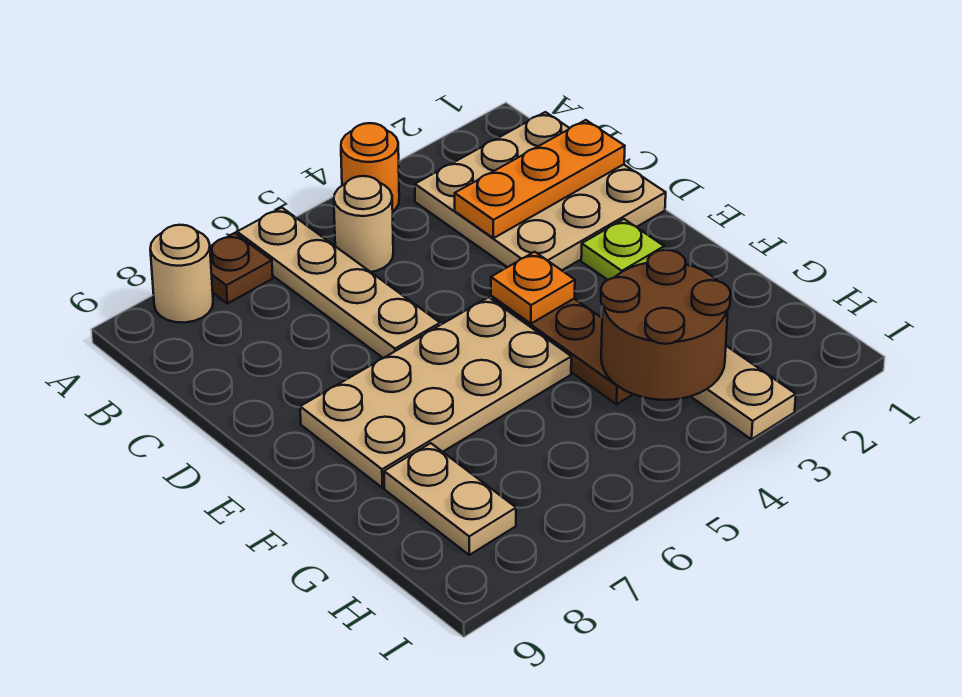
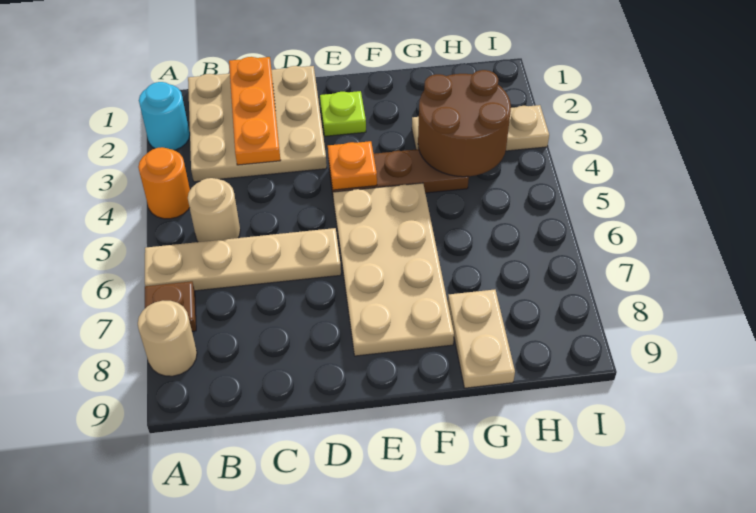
none -> cyan round brick A2 level 1
tan plate G8:H8 level 1 -> tan plate G8:G9 level 1

